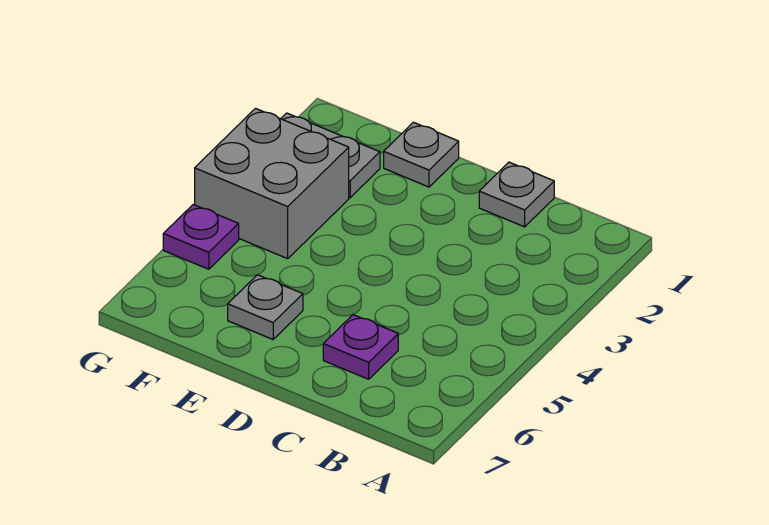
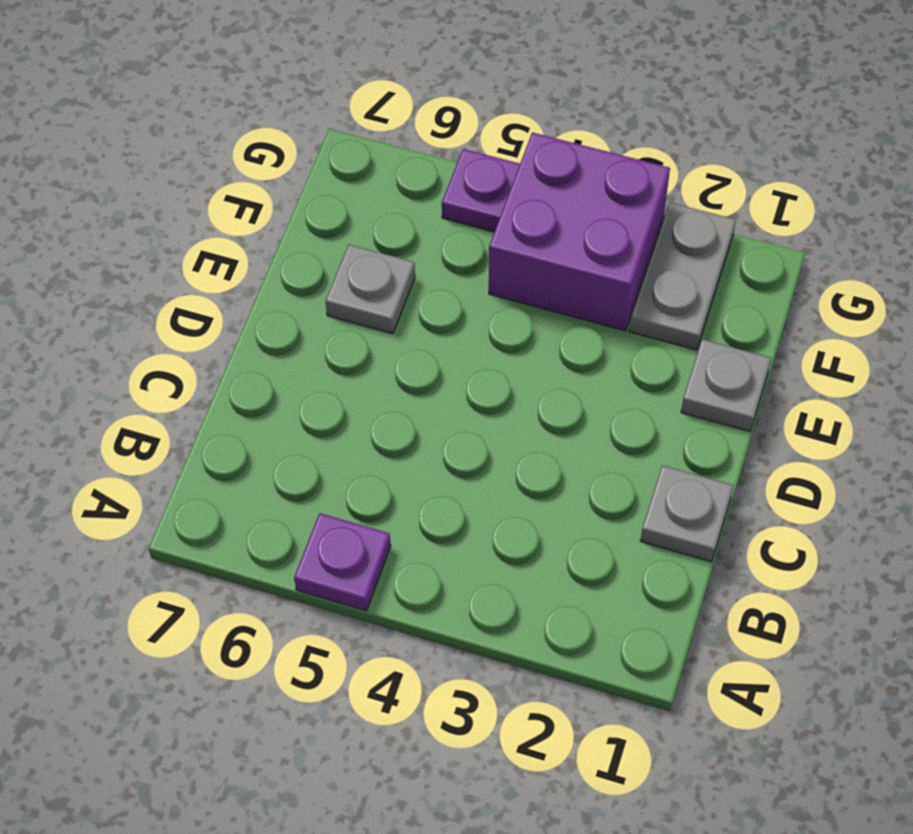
purple plate C6 level 1 -> purple plate A5 level 1
grey brick F3:G4 level 1 -> purple brick F3:G4 level 1

